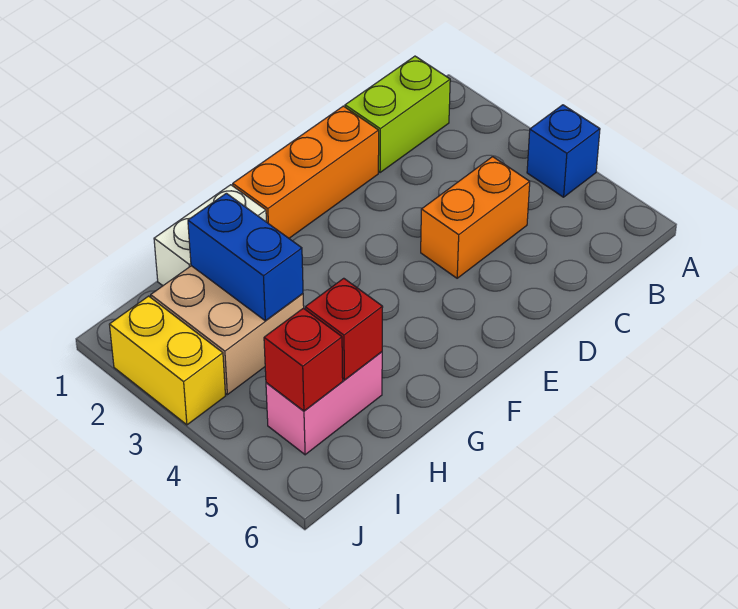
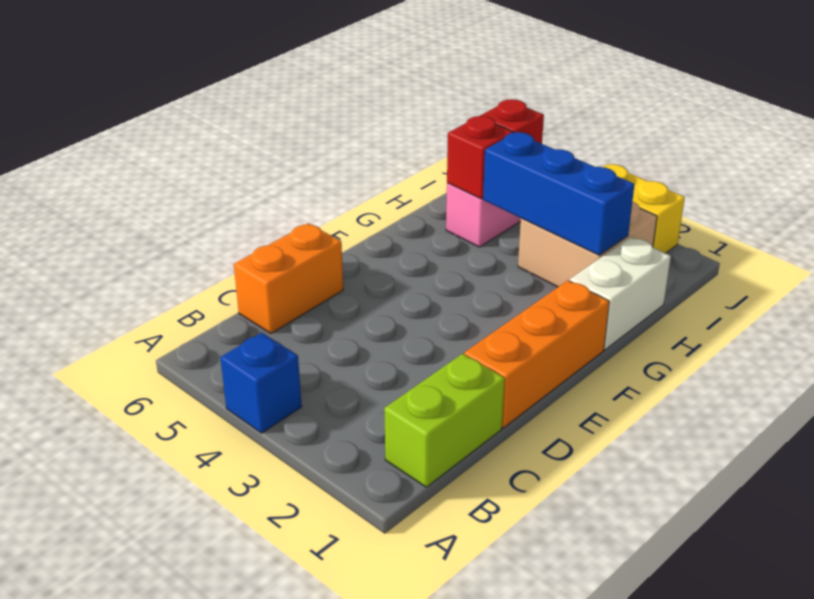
orange brick C4:D4 level 1 -> orange brick C6:D6 level 1
blue brick H2:H3 level 2 -> blue brick H2:H4 level 2

